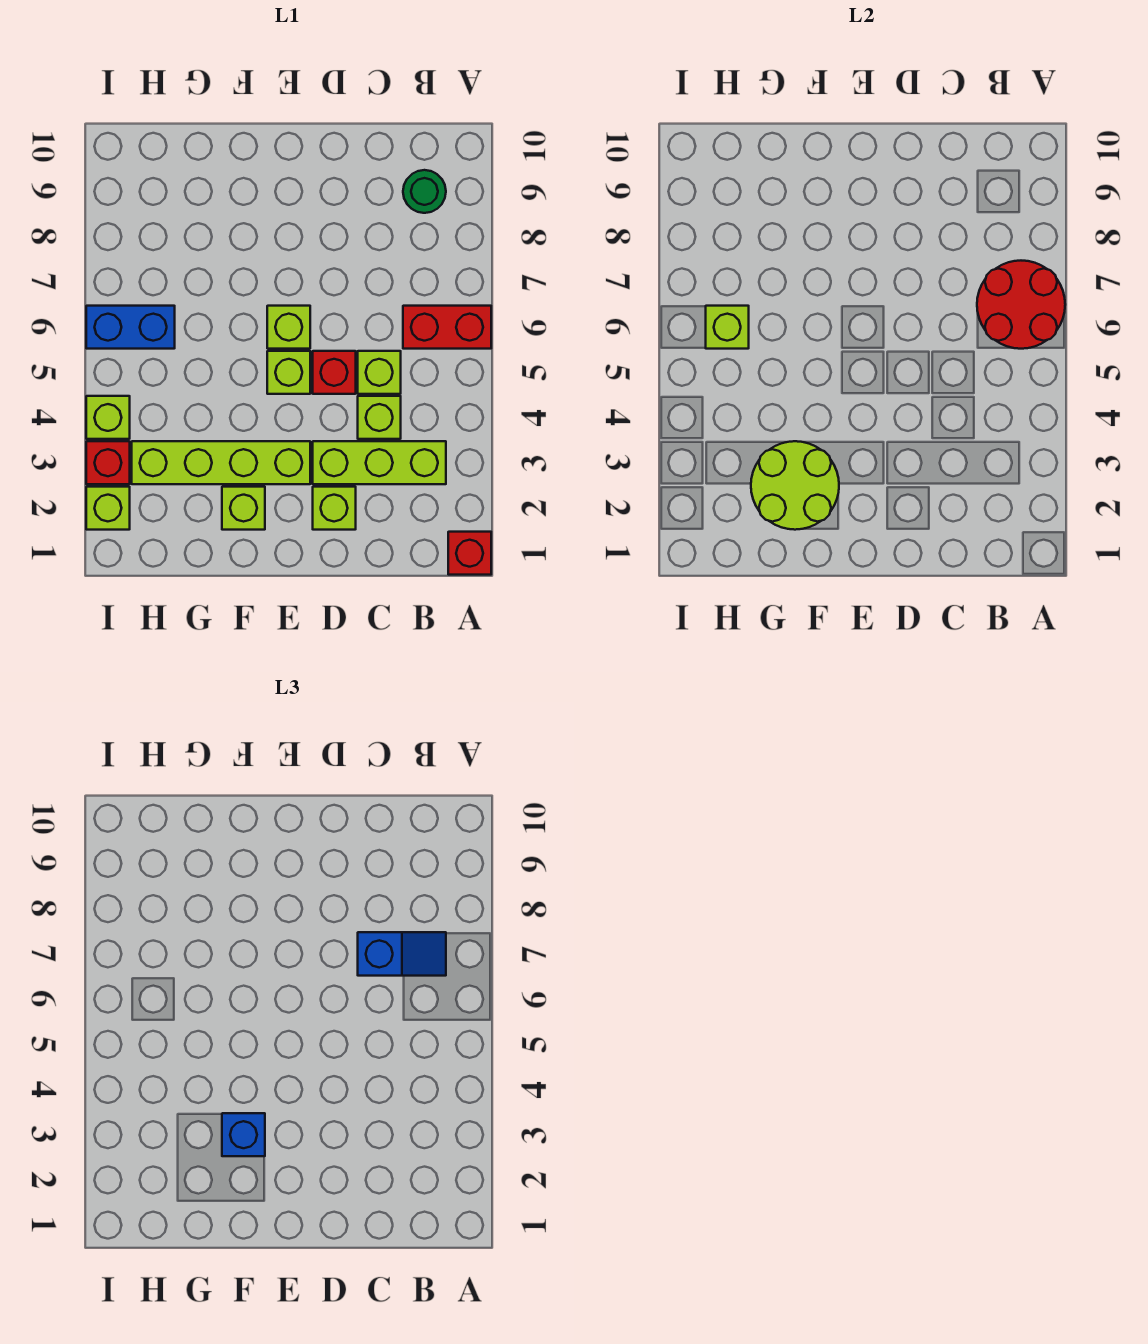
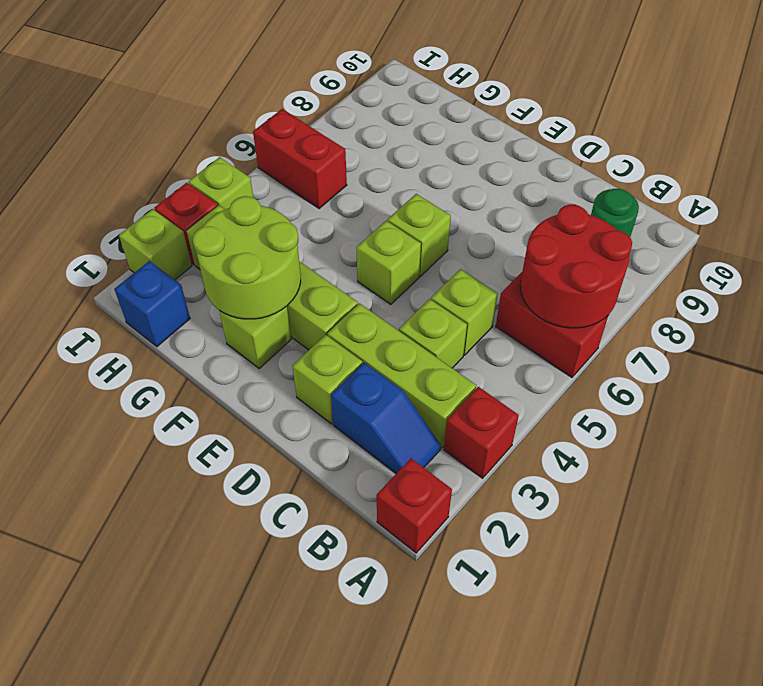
blue slope B7:C7 level 3 top C -> blue slope B2:C2 level 1 top C
red brick D5 level 1 -> red brick A3 level 1
blue brick F3 level 3 -> blue brick H1 level 1
blue brick H6:I6 level 1 -> red brick H6:I6 level 1
lime brick H6 level 2 -> none

